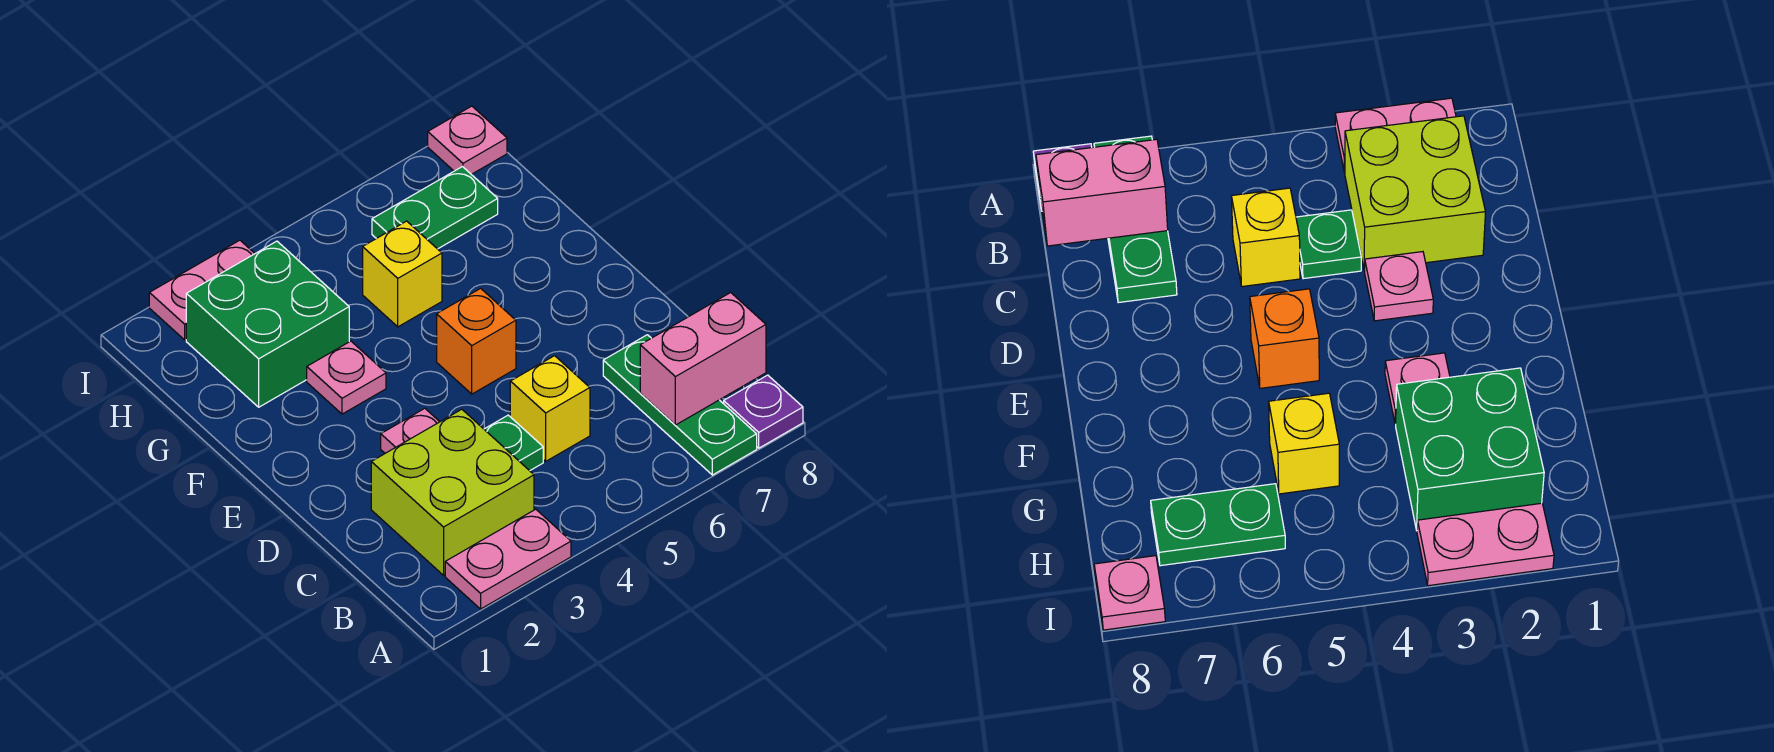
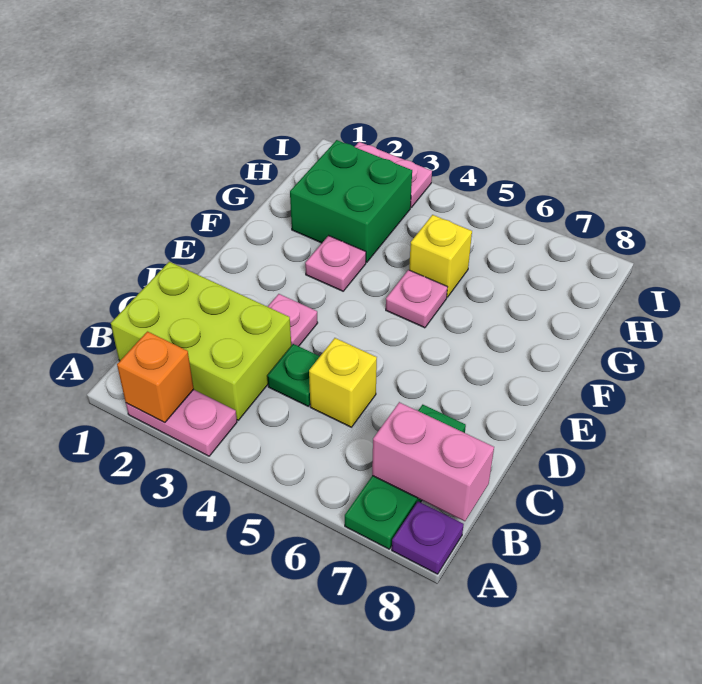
lime brick B2:C3 level 1 -> lime brick B1:C3 level 1
orange brick E5 level 1 -> orange brick A2 level 2
green plate H6:H7 level 1 -> none
pink plate I8 level 1 -> pink plate F5 level 1

